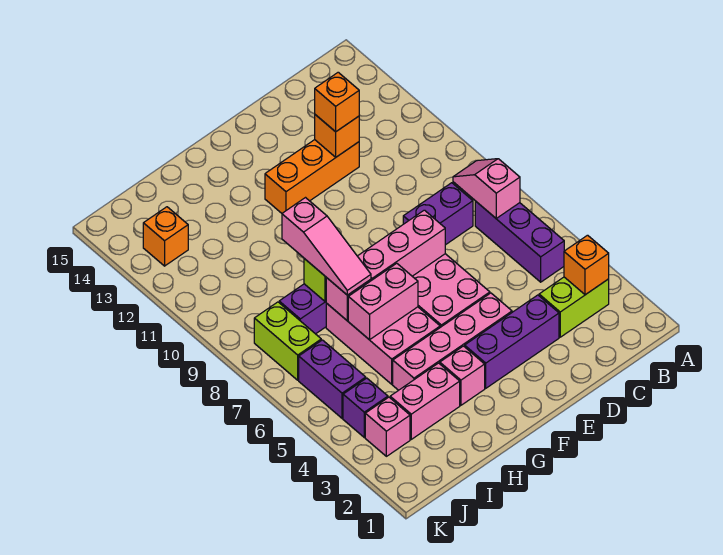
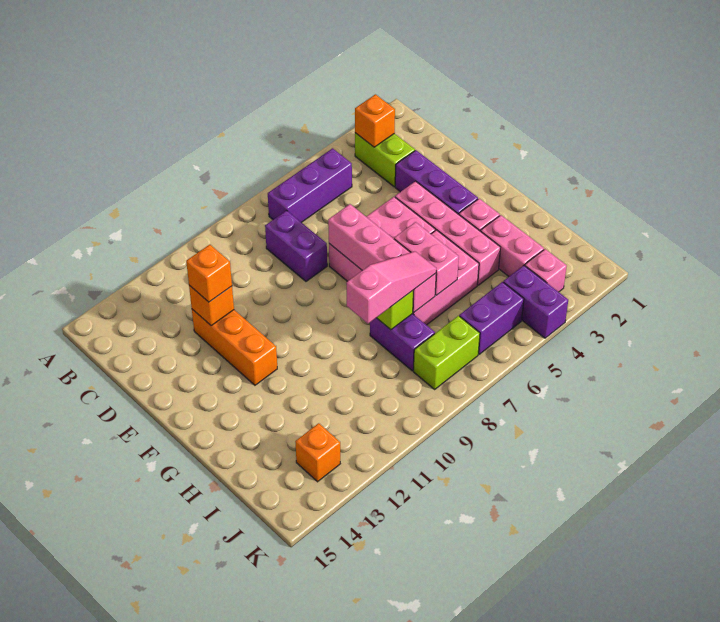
pink slope B7:B8 level 2 top 7 -> none
purple brick J4 level 1 -> purple brick J4:K4 level 1

